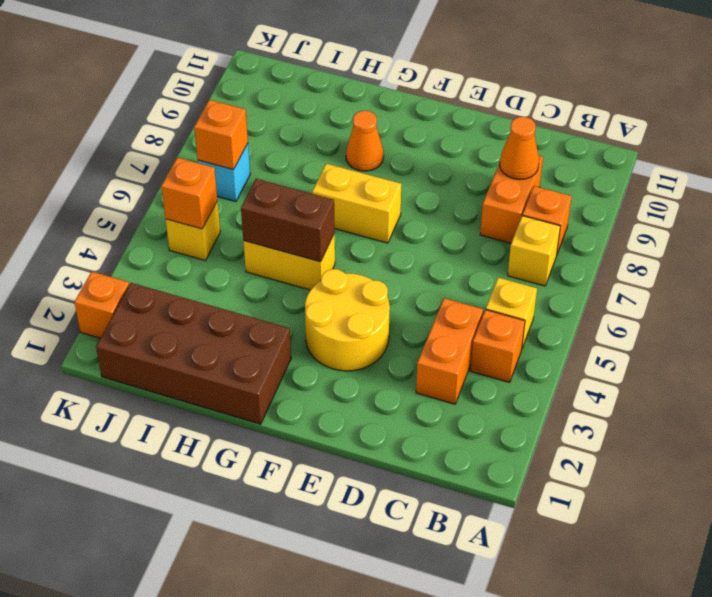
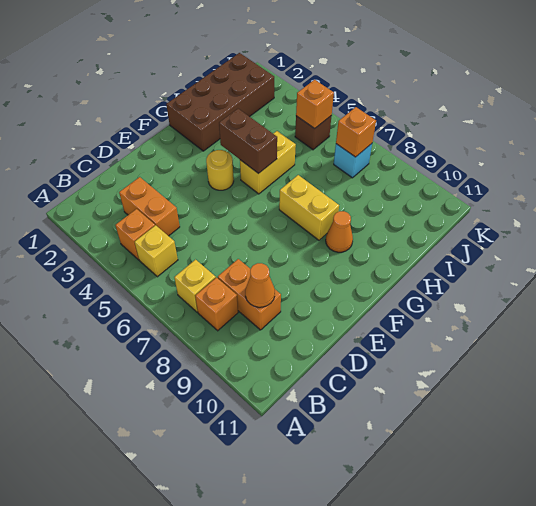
yellow round brick E3:F4 level 1 -> yellow round brick F4 level 1
yellow brick F7:G7 level 1 -> yellow brick G7:G8 level 1
brown brick G5:H5 level 2 -> brown brick G4:G5 level 2
yellow brick J5 level 1 -> brown brick J5 level 1
orange brick K2 level 1 -> none

